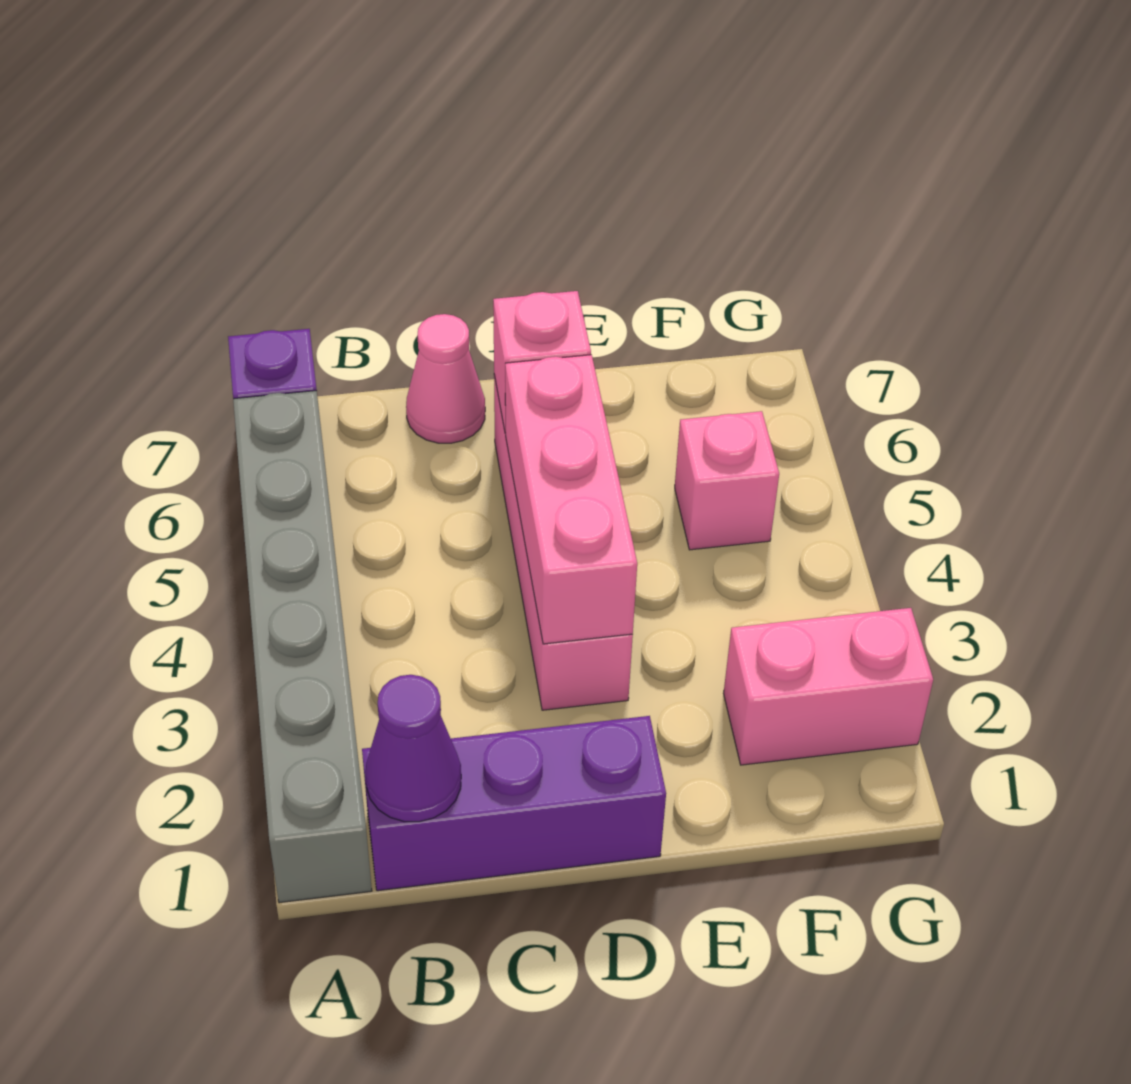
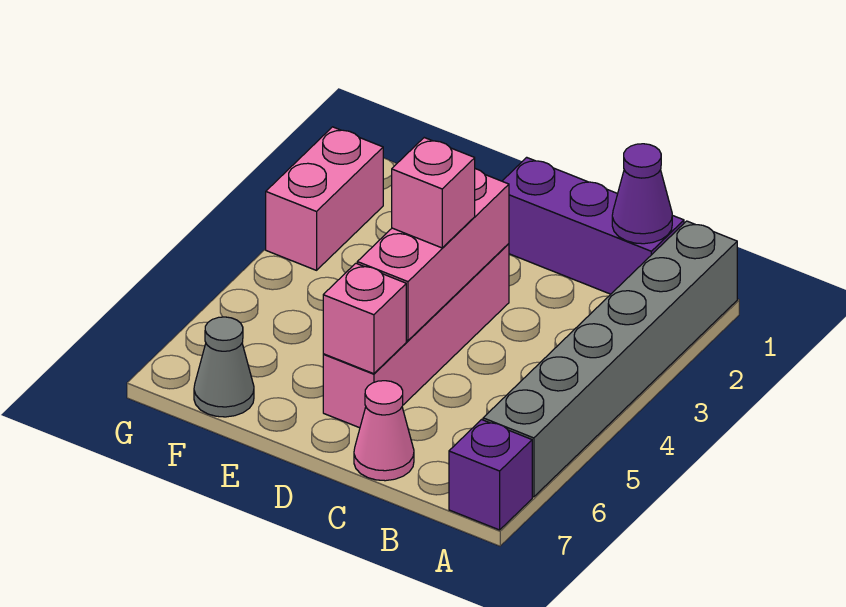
pink brick F2:G2 level 1 -> pink brick G2:G3 level 1
pink brick F5 level 1 -> pink brick D4 level 3
none -> grey cone F7 level 1

